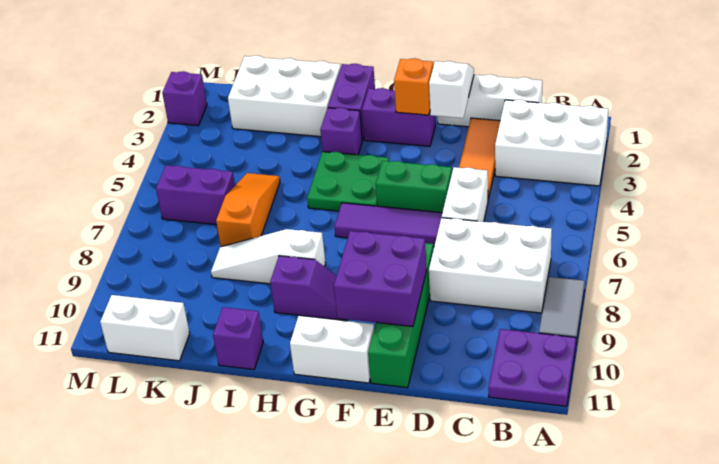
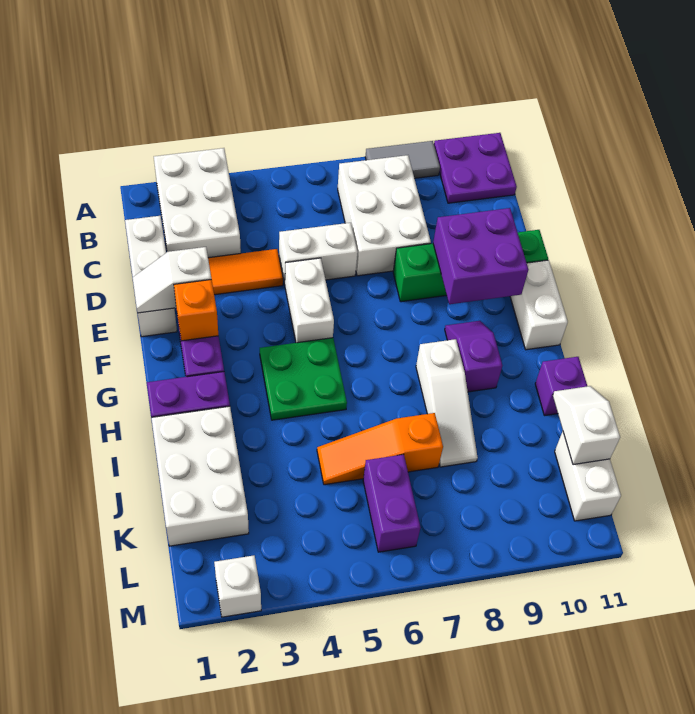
green brick E5:F5 level 1 -> white brick E5:F5 level 1
purple tile E6:G6 level 1 -> none
purple brick H3 level 1 -> none
none -> white slope J11:K11 level 2 top K
purple brick M2 level 1 -> white brick M2 level 1

